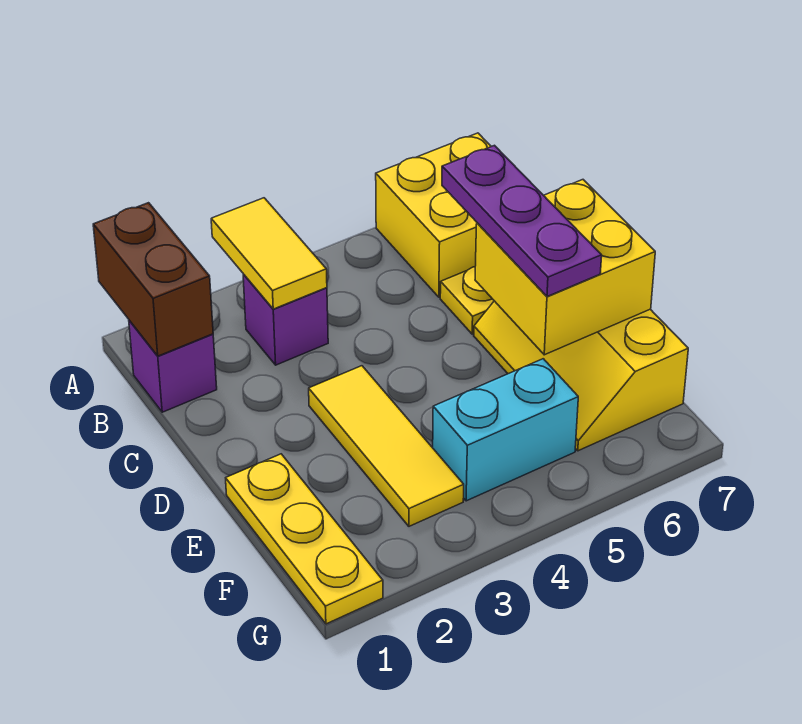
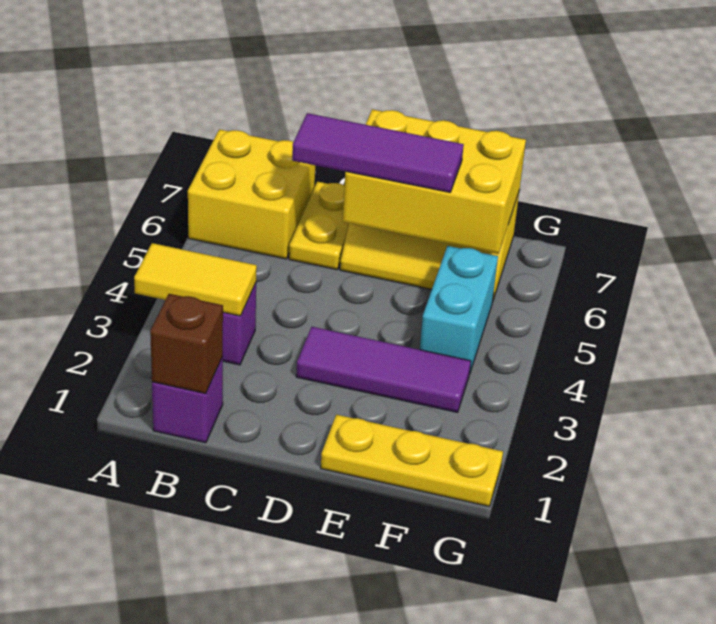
brown brick A1:B1 level 2 -> brown brick B1 level 2
purple plate C6:E6 level 3 -> purple tile C6:E6 level 3
yellow tile D3:F3 level 1 -> purple tile D3:F3 level 1
yellow brick D6:E7 level 2 -> yellow brick D6:F7 level 2

